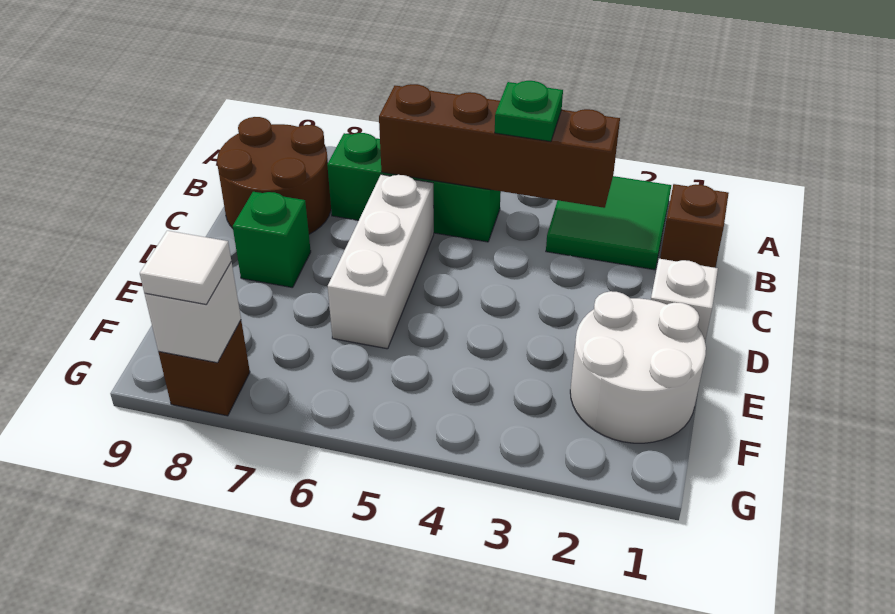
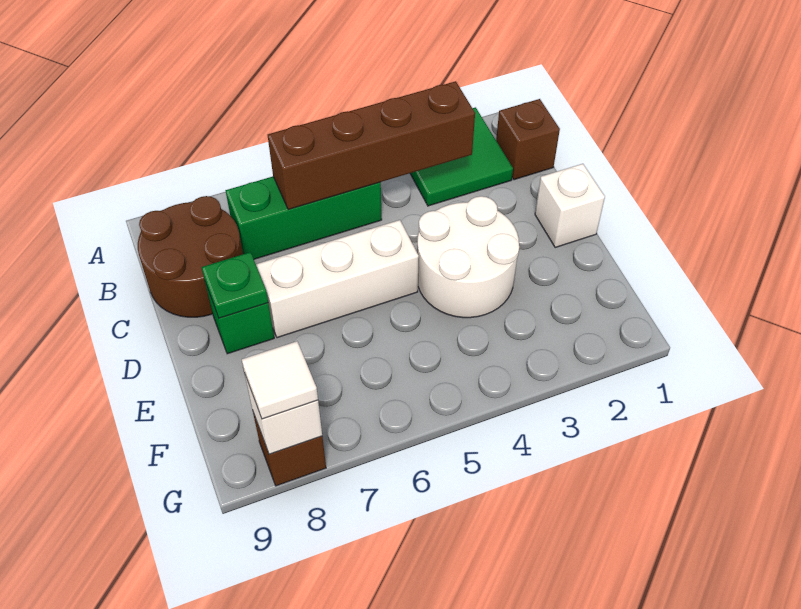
green plate B4 level 3 -> green plate D8 level 2
white brick C6:E6 level 1 -> white brick D5:D7 level 1
white round brick E1:F2 level 1 -> white round brick D3:E4 level 1

